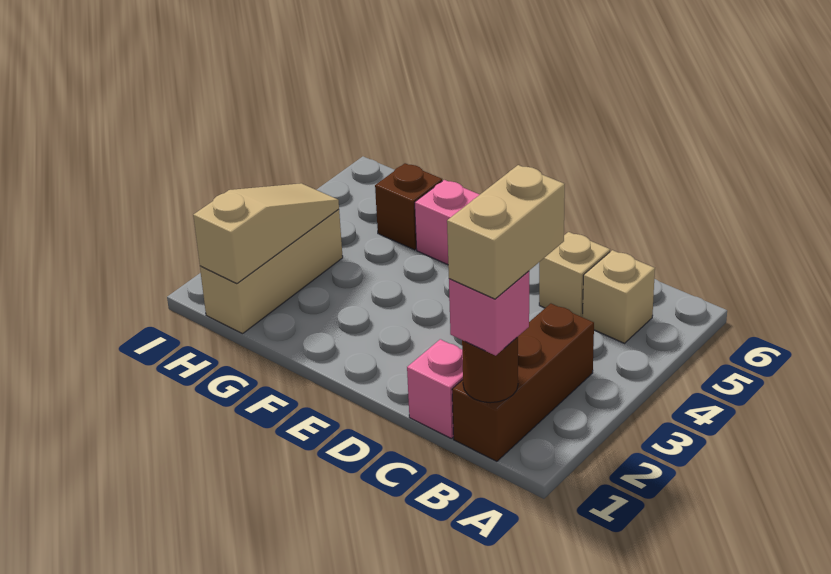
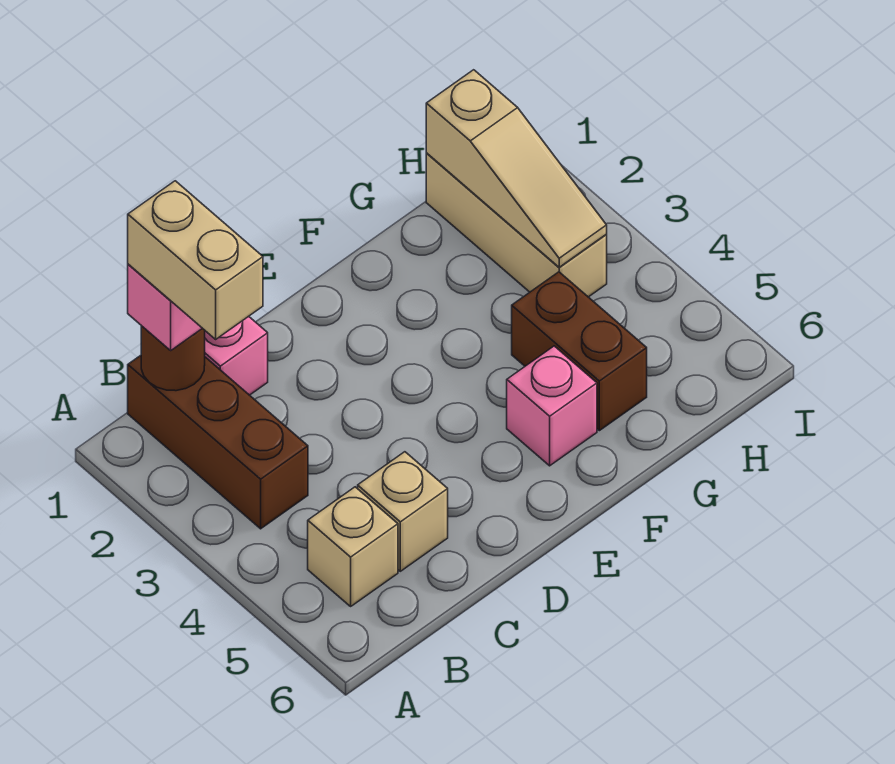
brown brick G5 level 1 -> brown brick G4:G5 level 1

